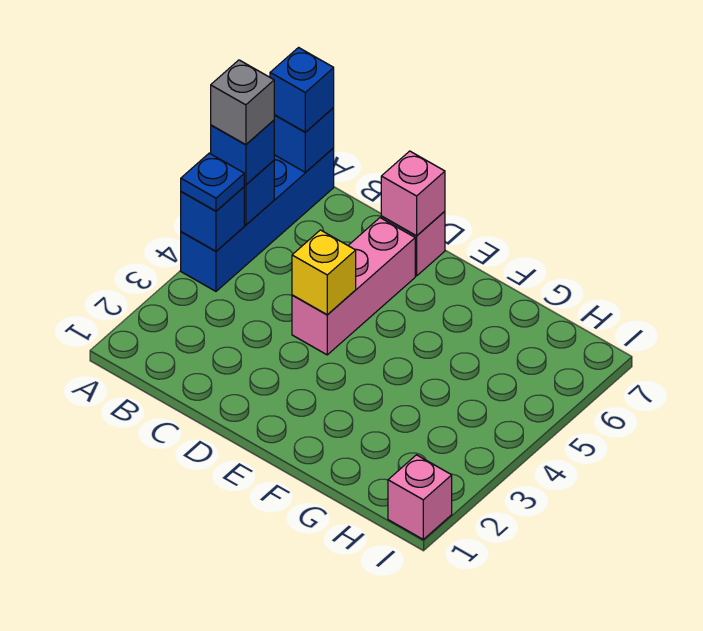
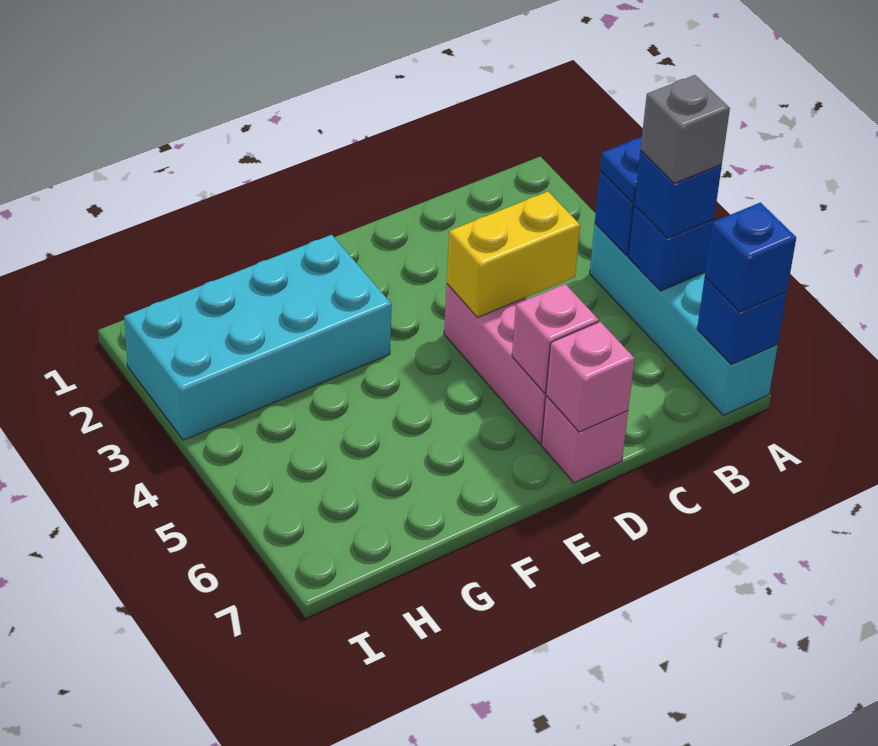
blue brick A4:A7 level 1 -> cyan brick A4:A7 level 1
yellow brick D4 level 2 -> yellow brick C4:D4 level 2
none -> cyan brick F2:I3 level 1
pink brick I1 level 1 -> pink brick D6 level 2

